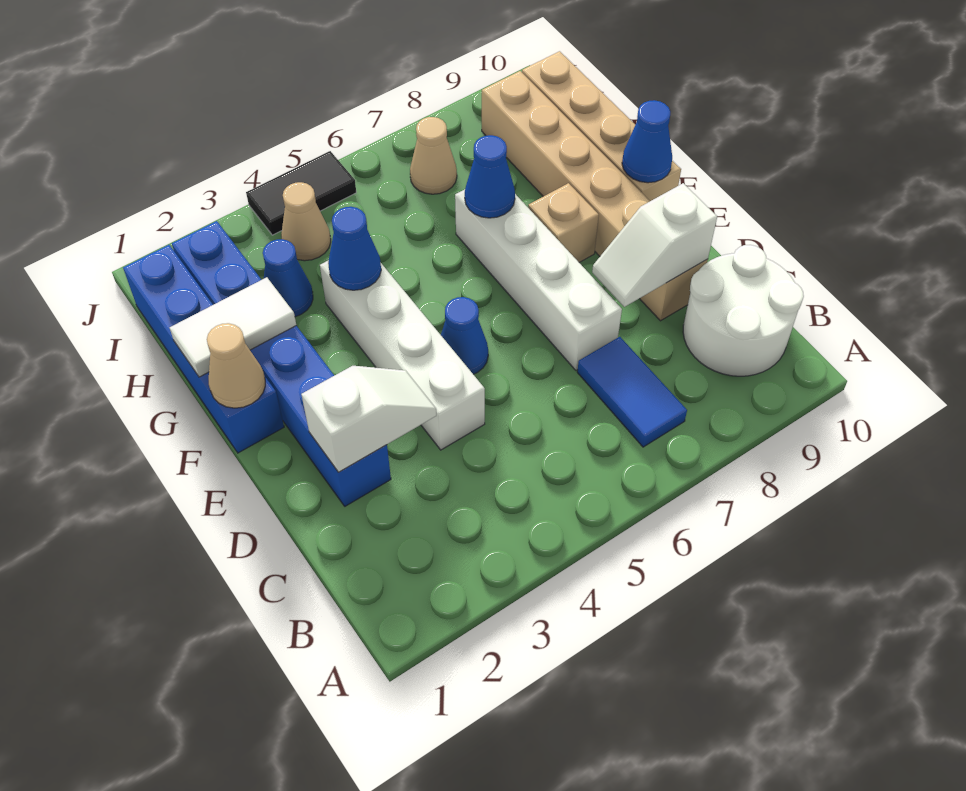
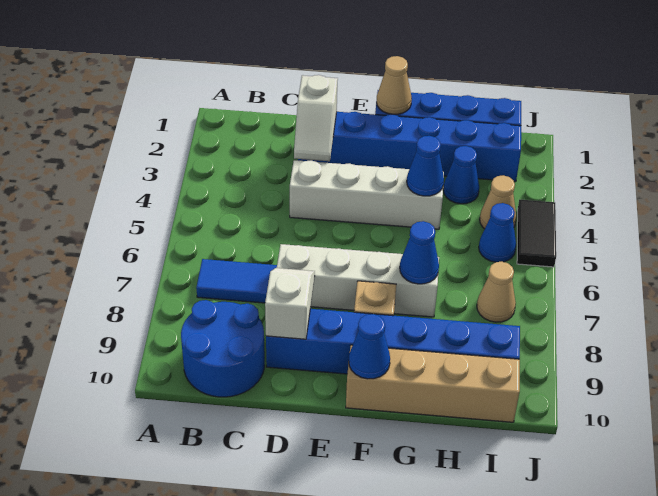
white round brick B9:C10 level 1 -> blue round brick B9:C10 level 1
tan brick D9:I9 level 1 -> blue brick D9:I9 level 1
blue cone E5 level 1 -> blue cone I5 level 1
white tile G1:G2 level 2 -> none

